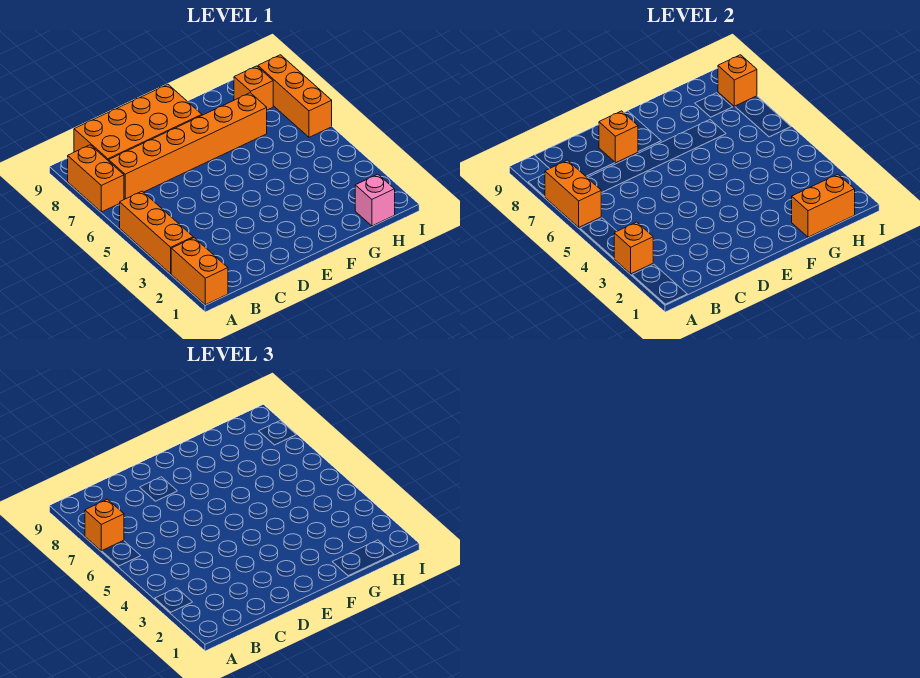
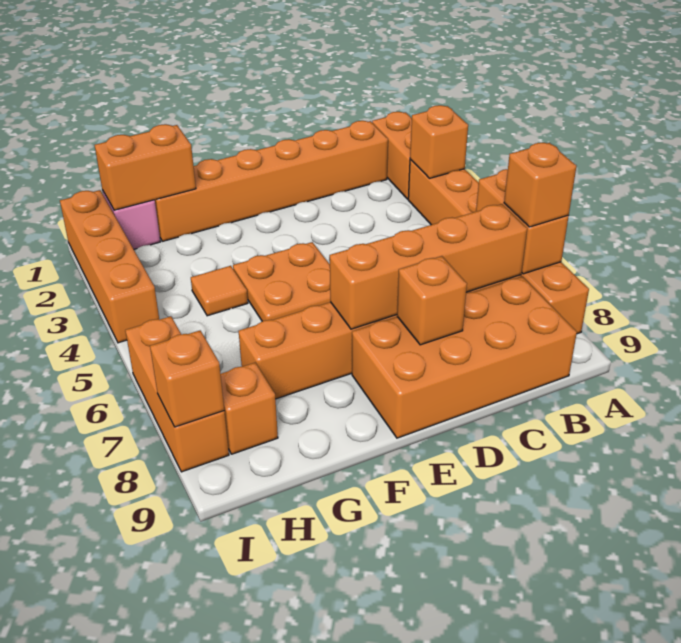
none -> orange brick B1:G1 level 1
none -> orange brick B7:E7 level 2
none -> orange plate E4:F5 level 1
none -> orange tile G4 level 1
none -> orange brick I1:I4 level 1

